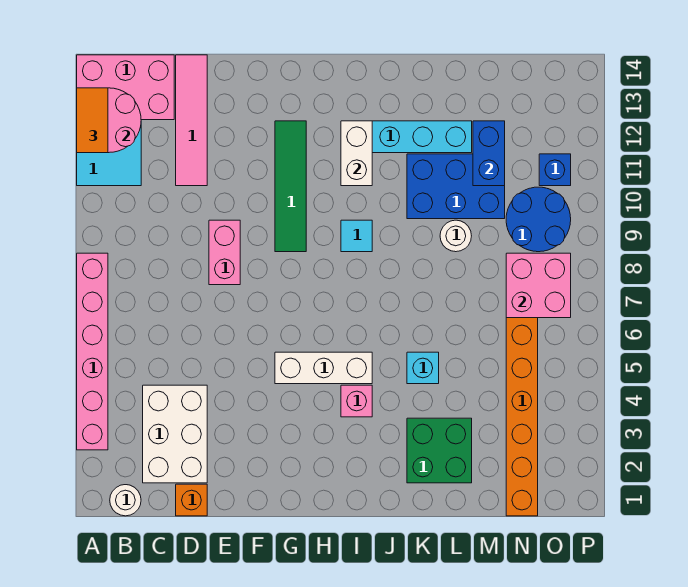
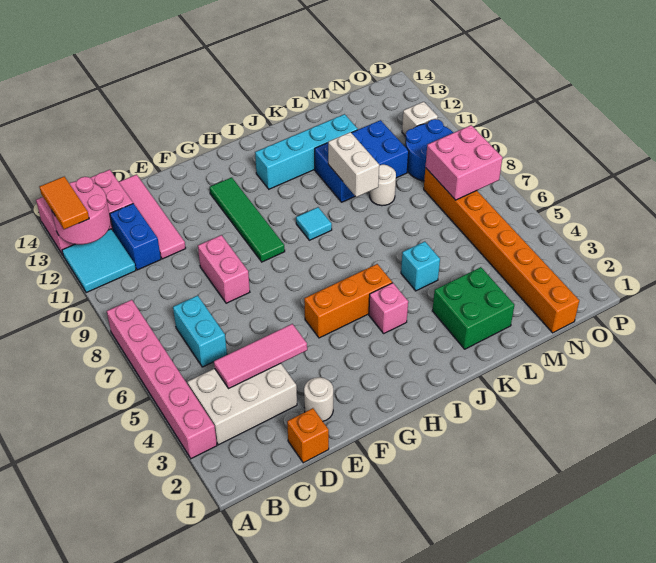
white round brick B1 level 1 -> white round brick E2 level 1
white brick C2:D4 level 1 -> white brick B3:D4 level 1
none -> pink tile C4:E4 level 2
none -> cyan brick C6:C7 level 1
white brick G5:I5 level 1 -> orange brick G5:I5 level 1
white brick I11:I12 level 2 -> white brick K9:K10 level 2
blue brick M11:M12 level 2 -> blue brick C11:C12 level 1
blue brick O11 level 1 -> white brick O11 level 1

